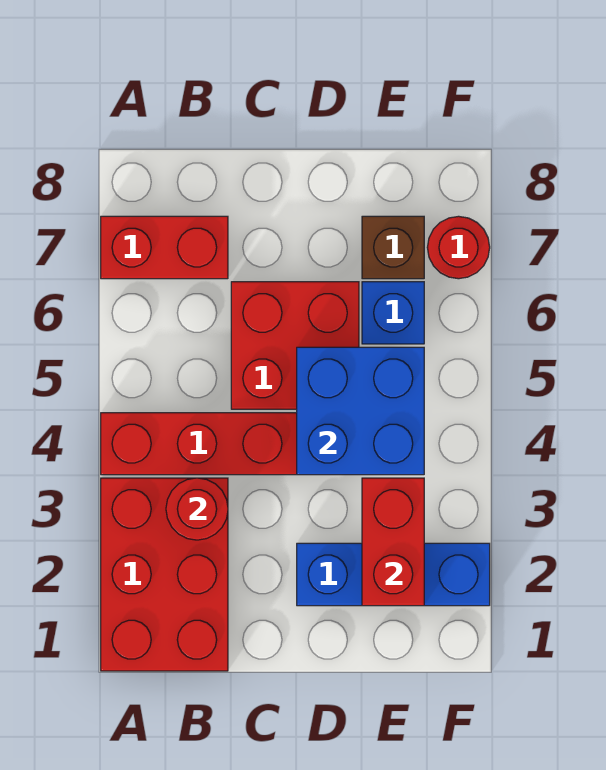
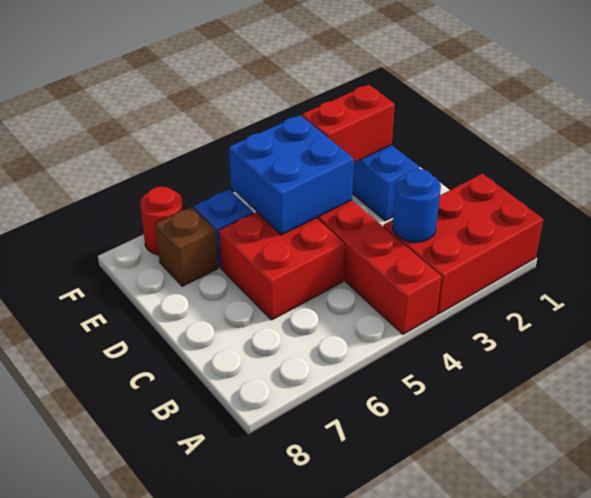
red brick A7:B7 level 1 -> none
red round brick B3 level 2 -> blue round brick B3 level 2

